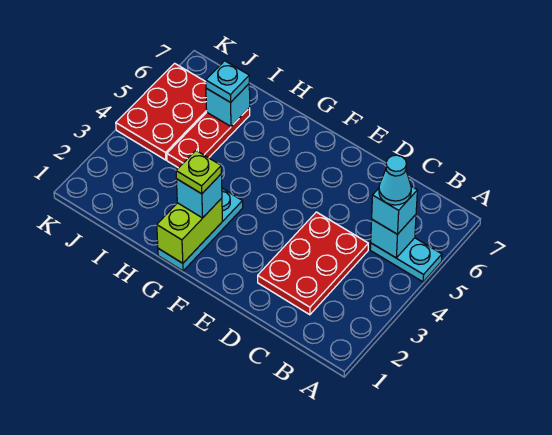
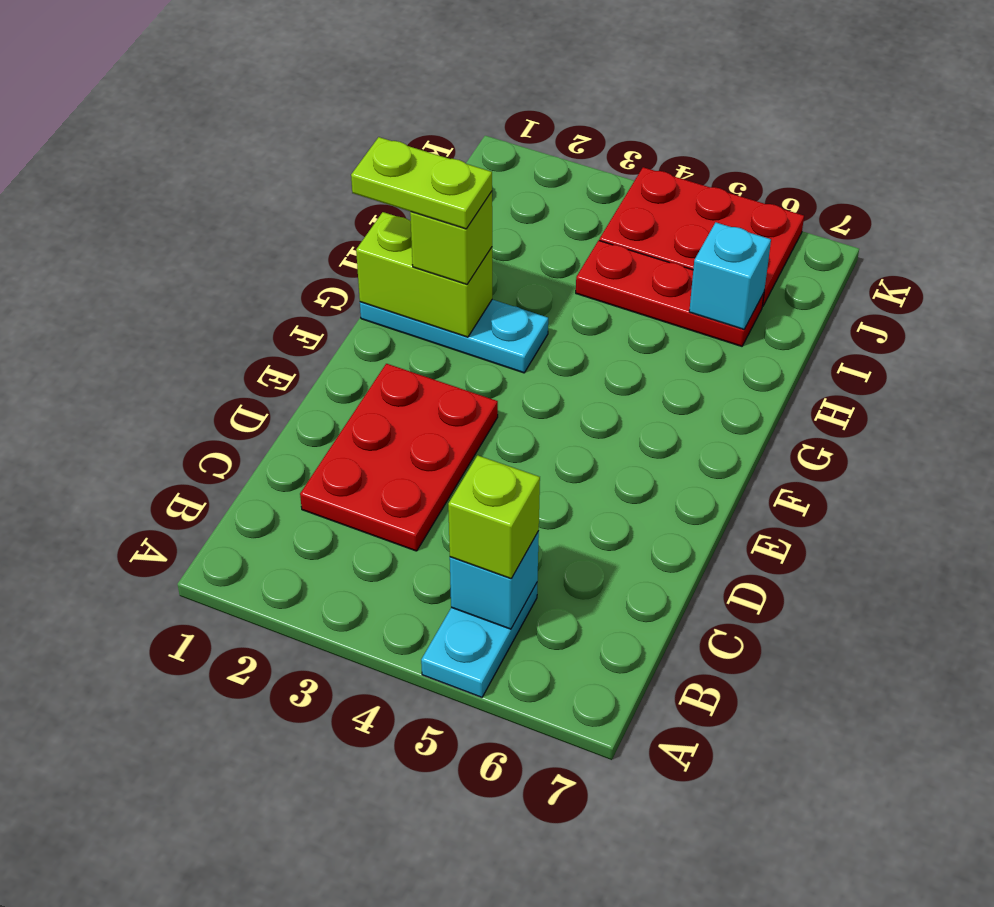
cyan brick B5 level 3 -> lime brick B5 level 3
cyan cone B5 level 4 -> none
red plate C2:D4 level 1 -> red plate C2:E3 level 1
cyan brick G2 level 3 -> lime brick G2 level 3
lime plate G2 level 4 -> lime plate G1:G2 level 4
cyan plate I6 level 3 -> none

